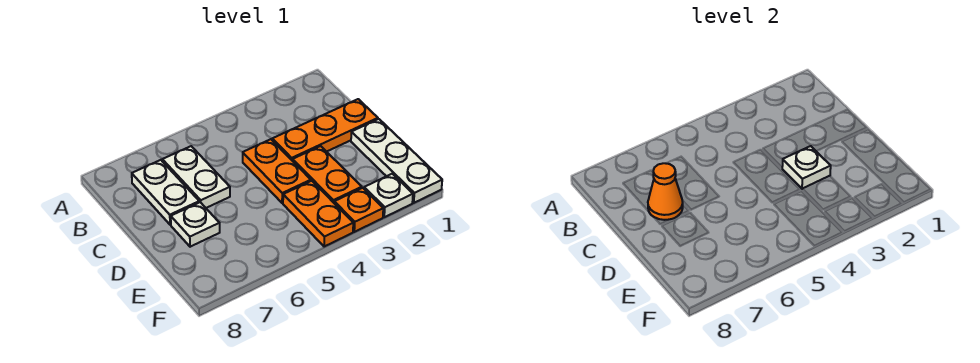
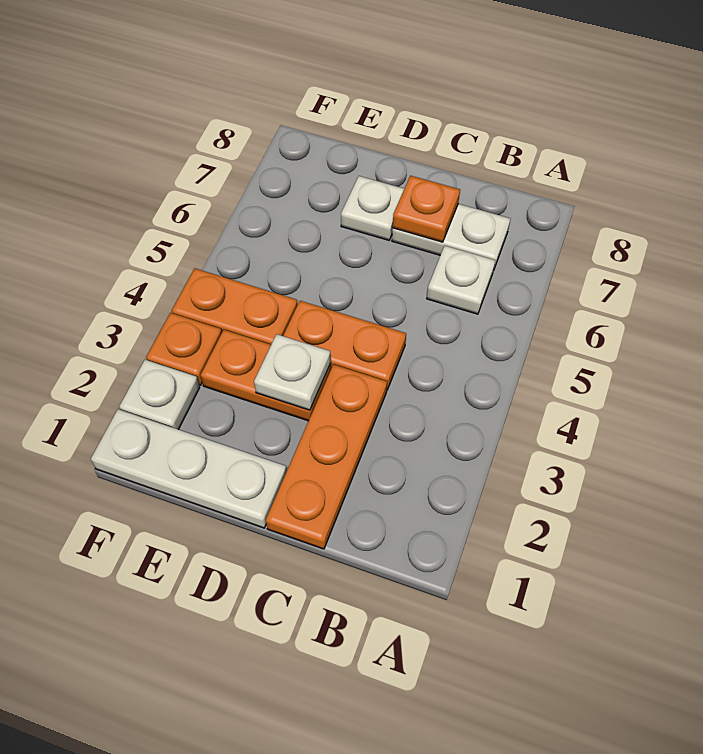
white plate B6:C6 level 1 -> white plate B6 level 1
orange cone C7 level 2 -> orange plate C7 level 2

